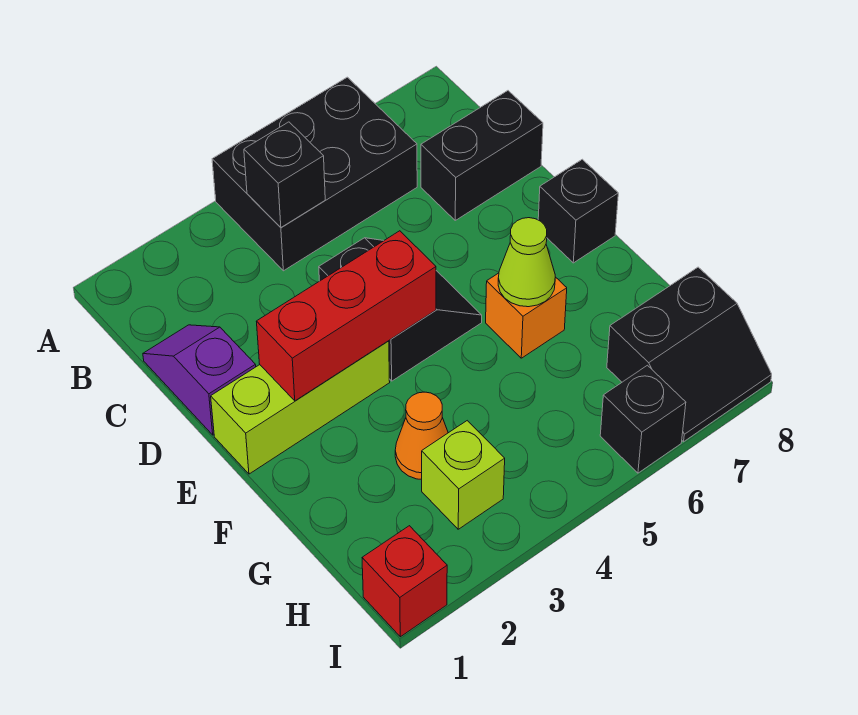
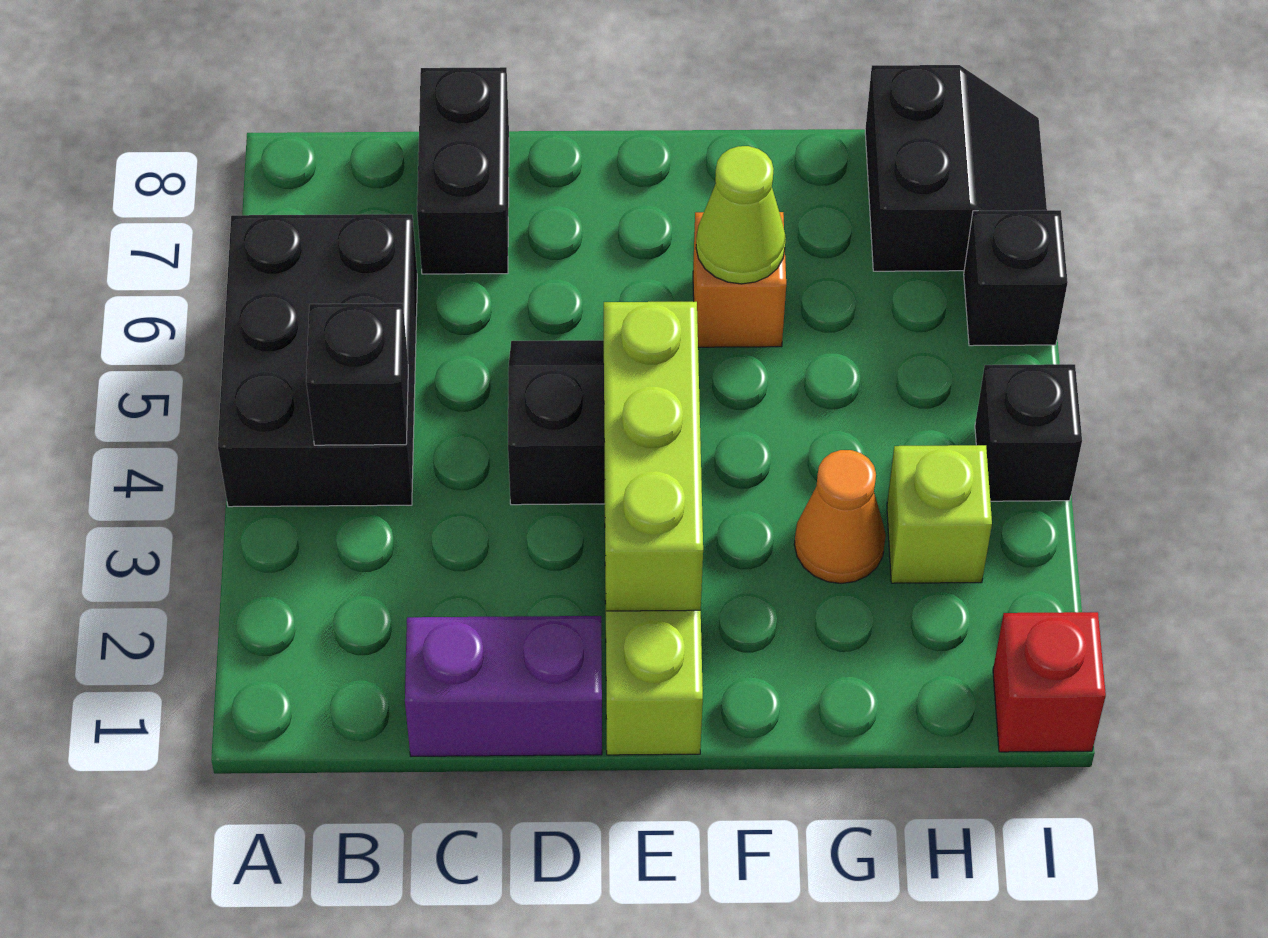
purple slope C1:D1 level 1 top D -> purple brick C1:D1 level 1
red brick E2:E4 level 2 -> lime brick E2:E4 level 2
black brick E8 level 1 -> black brick I4 level 1

